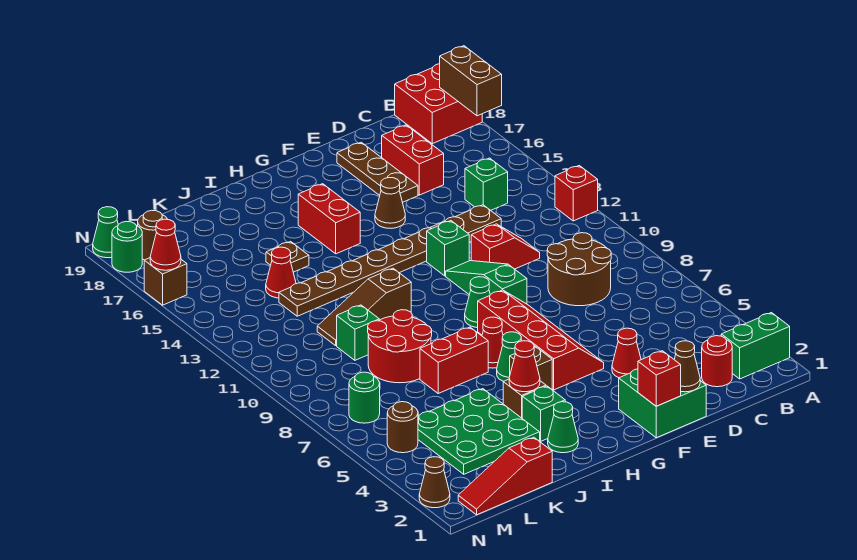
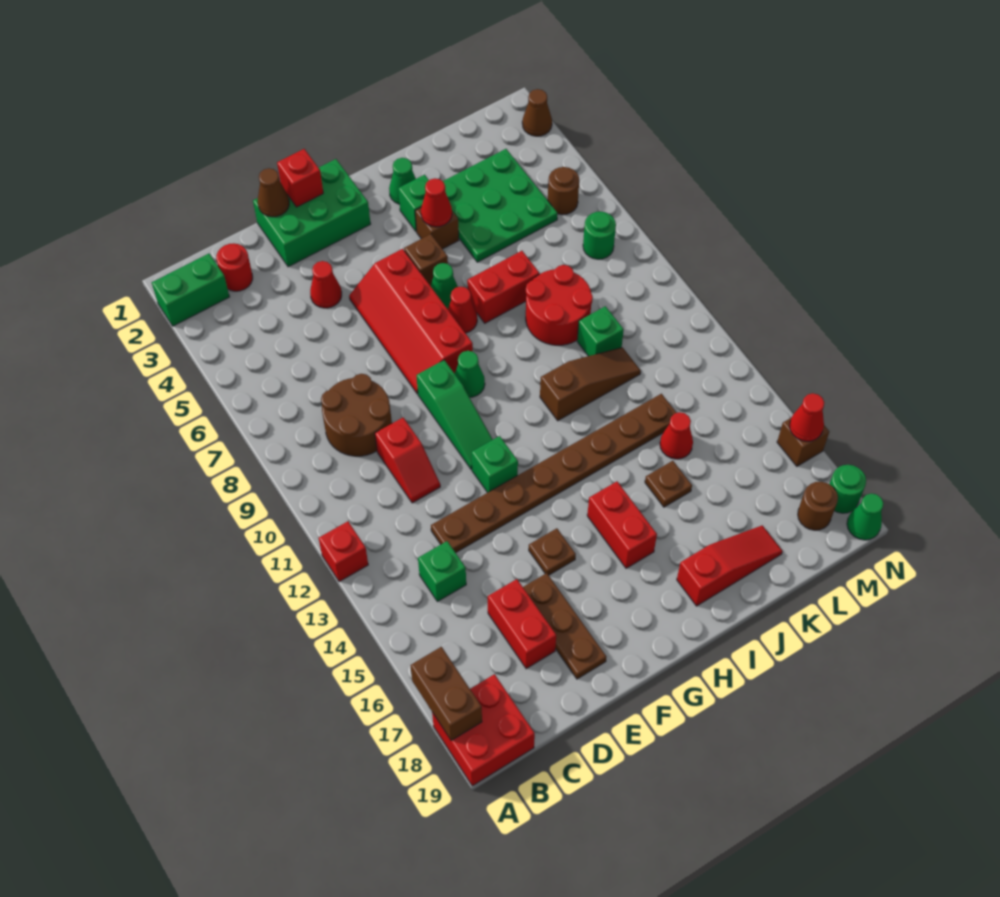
red slope D11:E11 level 1 top E -> red slope D10:D11 level 1 top 10
green brick E1:F2 level 1 -> green brick E1:G2 level 1
brown cone F15 level 1 -> brown plate F15 level 1
red slope K1:M1 level 1 top K -> red slope I18:K18 level 1 top I

